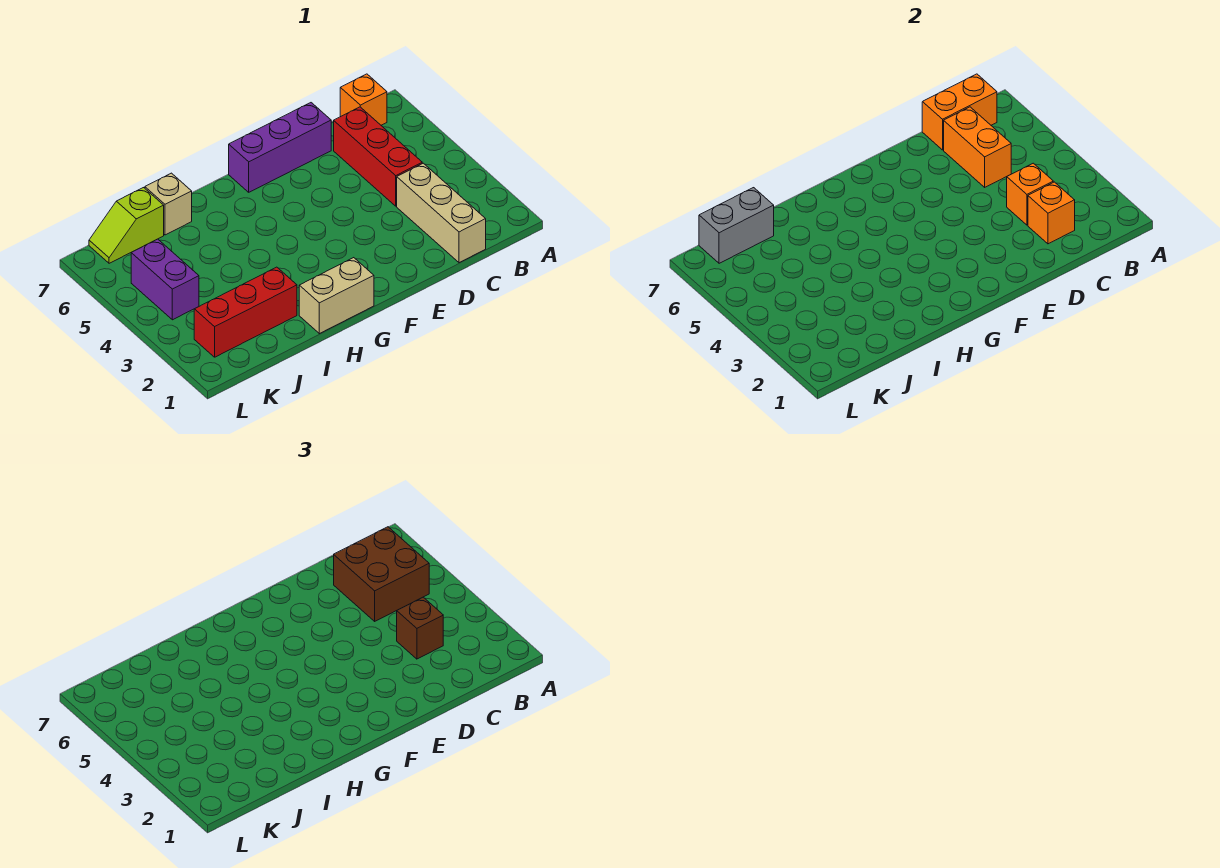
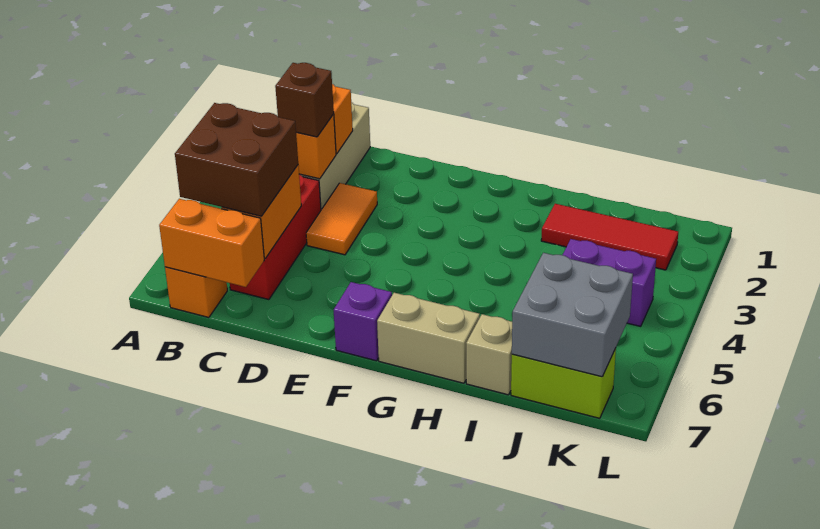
none -> orange tile D3:D4 level 1
purple brick D7:F7 level 1 -> purple brick F7 level 1
tan brick G1:H1 level 1 -> tan brick G7:H7 level 1
red brick I2:K2 level 1 -> red tile I2:K2 level 1
lime slope J7:K7 level 1 top J -> lime brick J7:K7 level 1
grey brick J7:K7 level 2 -> grey brick J6:K7 level 2
purple brick K4:K5 level 1 -> purple brick J4:K4 level 1

